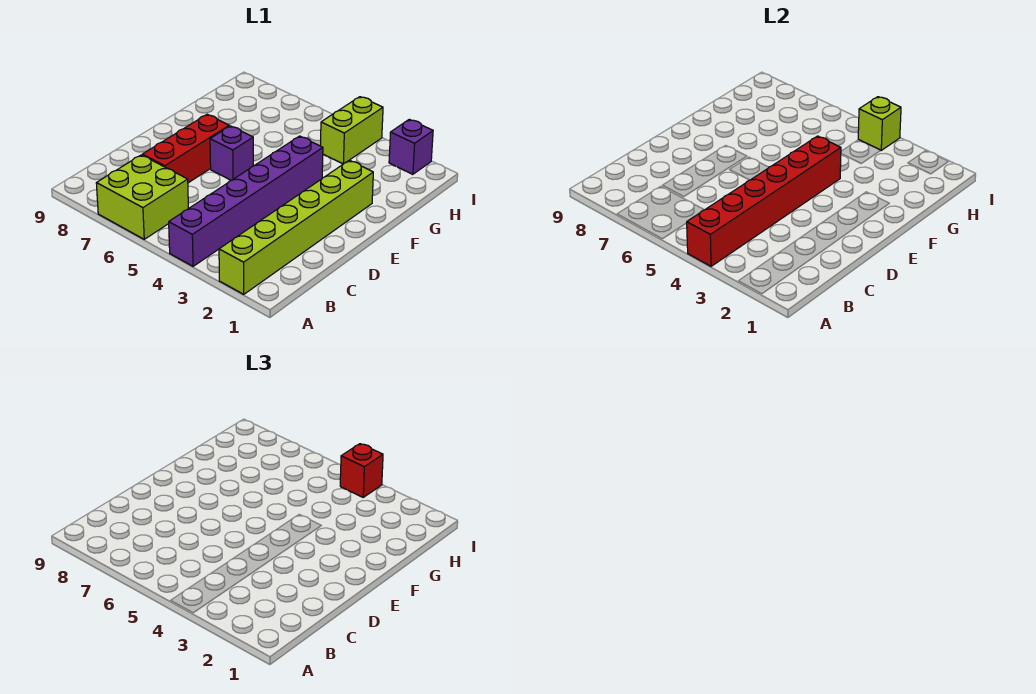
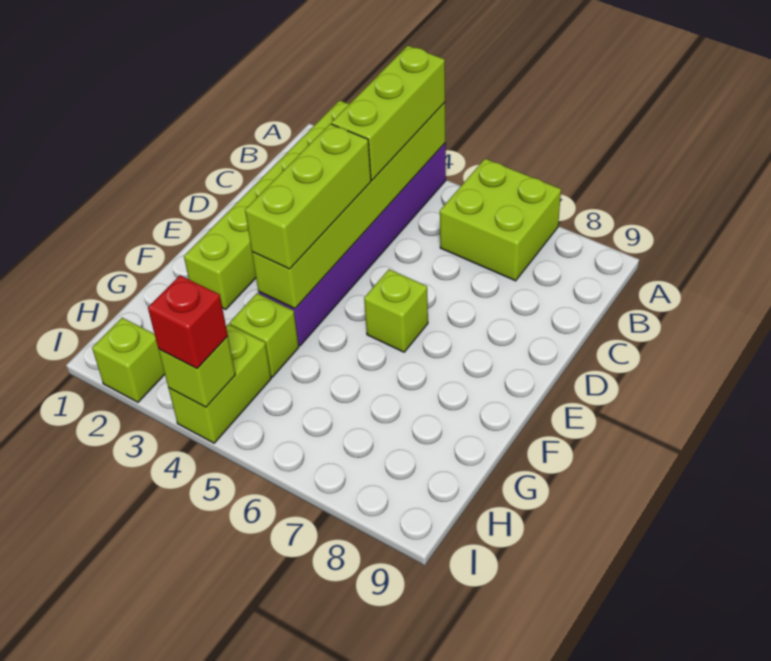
red brick A4:F4 level 2 -> lime brick A4:F4 level 2
none -> lime brick A4:C4 level 3
red brick C7:E7 level 1 -> none
none -> lime brick D4:F4 level 3
purple brick E6 level 1 -> lime brick E6 level 1
none -> lime brick G4 level 1
purple brick I2 level 1 -> lime brick I2 level 1

